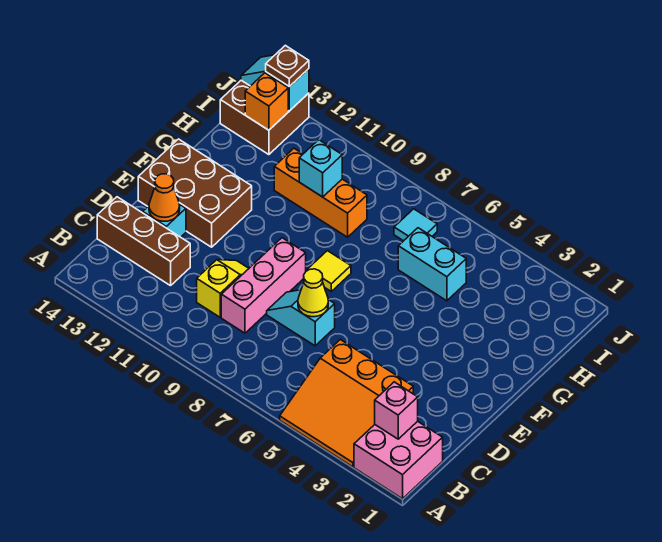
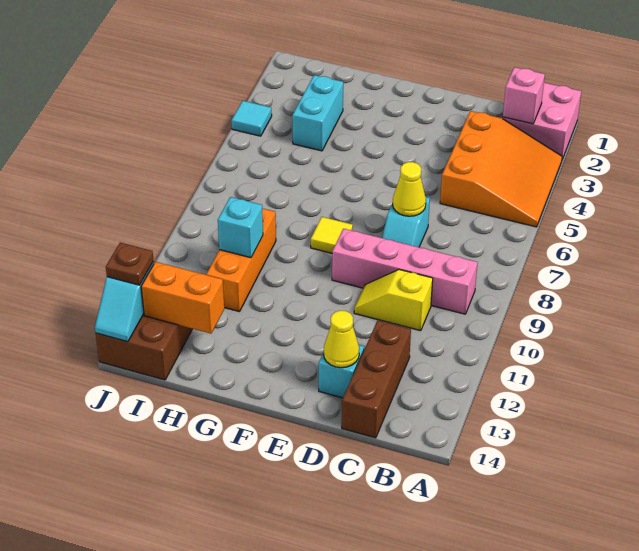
pink brick C9:E9 level 1 -> pink brick B9:E9 level 1
orange cone D13 level 2 -> yellow cone D13 level 2
brown brick E12:F14 level 1 -> none
cyan brick H5:H6 level 1 -> cyan brick H3:H4 level 1
cyan tile I7 level 1 -> cyan tile J4 level 1
orange brick I13 level 2 -> orange brick H13:I13 level 2

